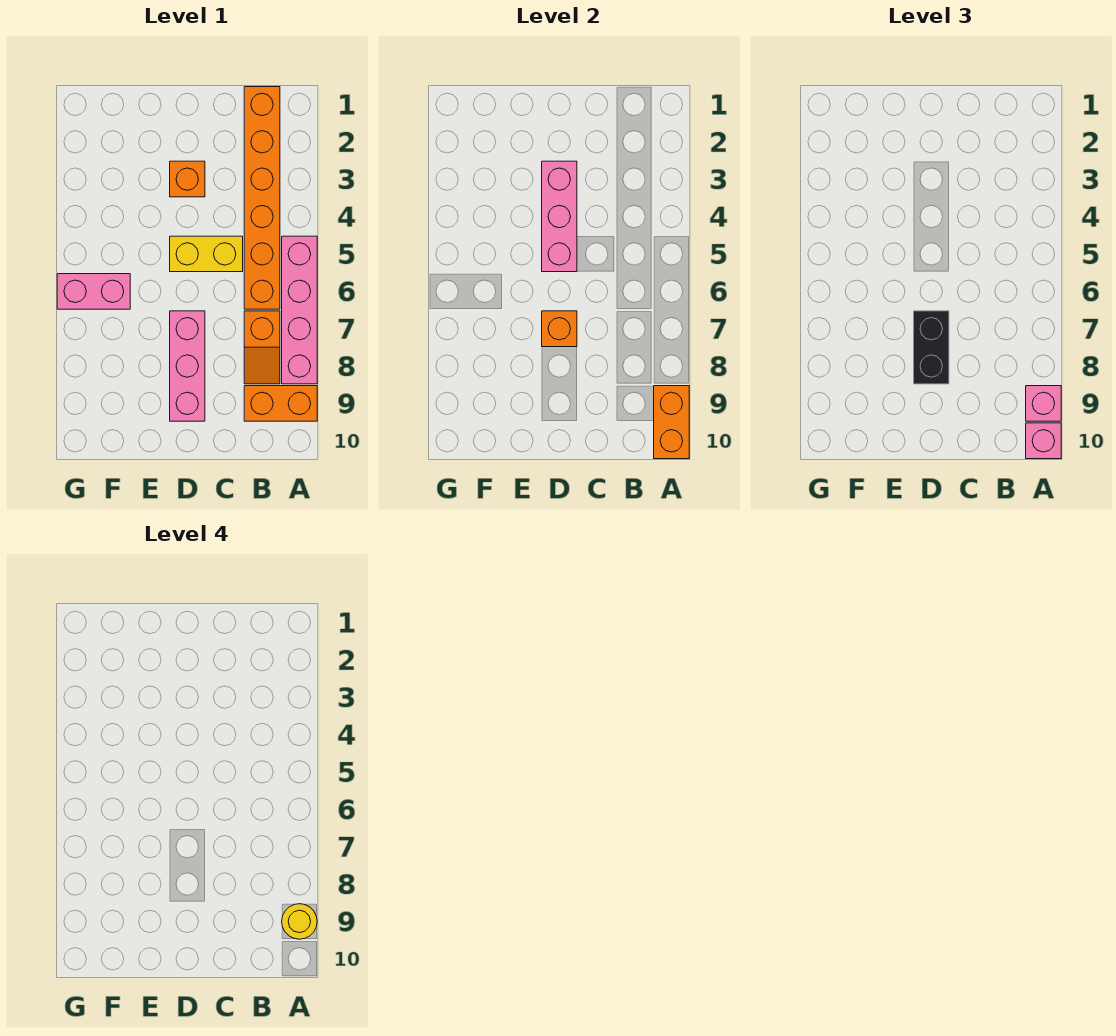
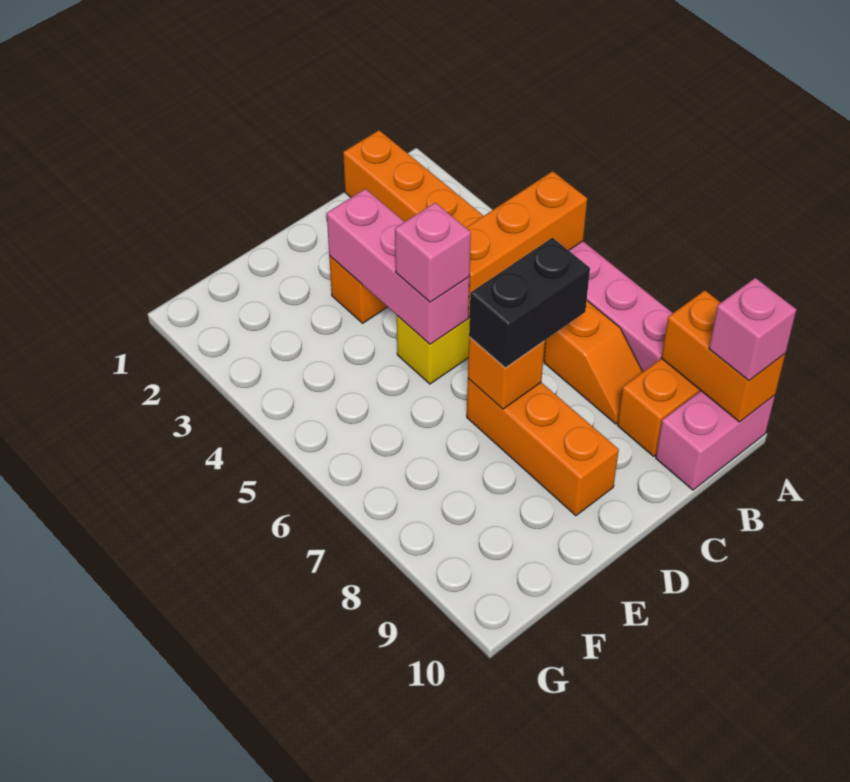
none -> orange brick A5:C5 level 2
pink brick A9 level 3 -> pink brick D5 level 3
yellow round brick A9 level 4 -> none
pink brick D7:D9 level 1 -> orange brick D7:D9 level 1
black brick D7:D8 level 3 -> black brick C7:D7 level 3
pink brick F6:G6 level 1 -> pink brick A10:B10 level 1

